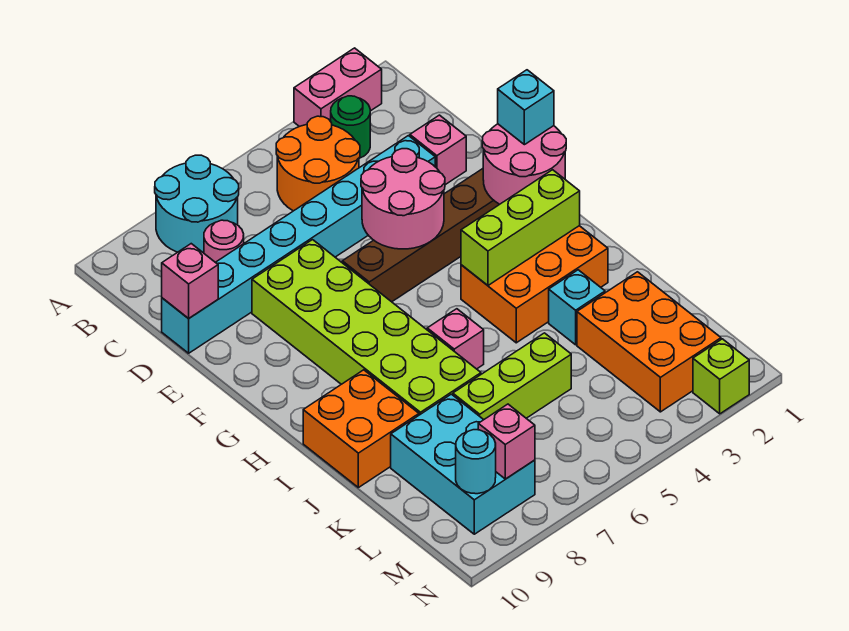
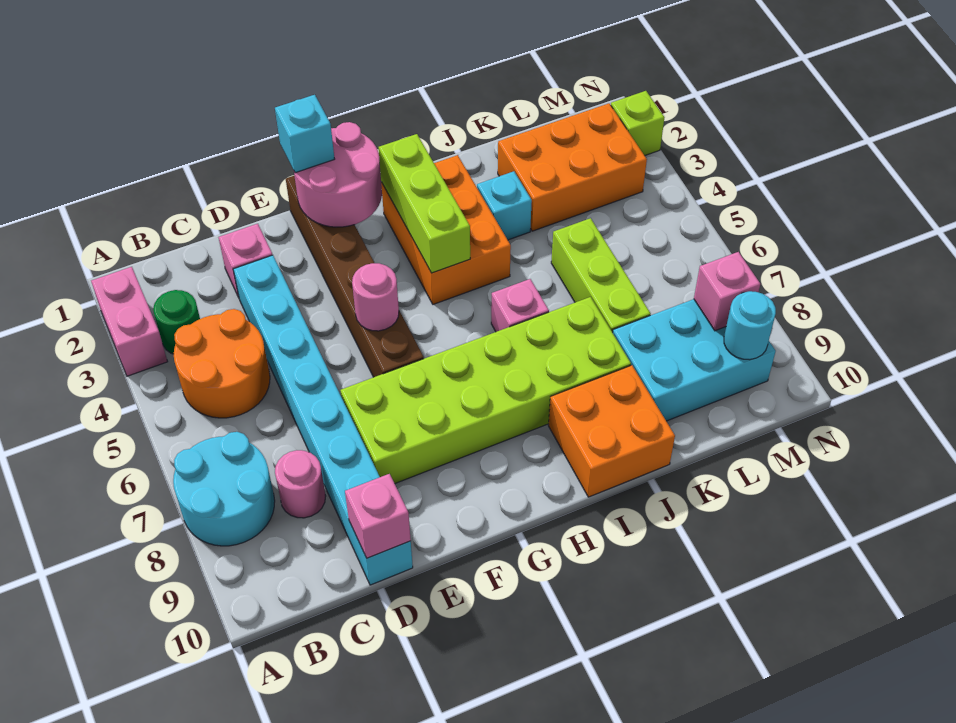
pink round brick E4:F5 level 2 -> pink round brick F5 level 2

